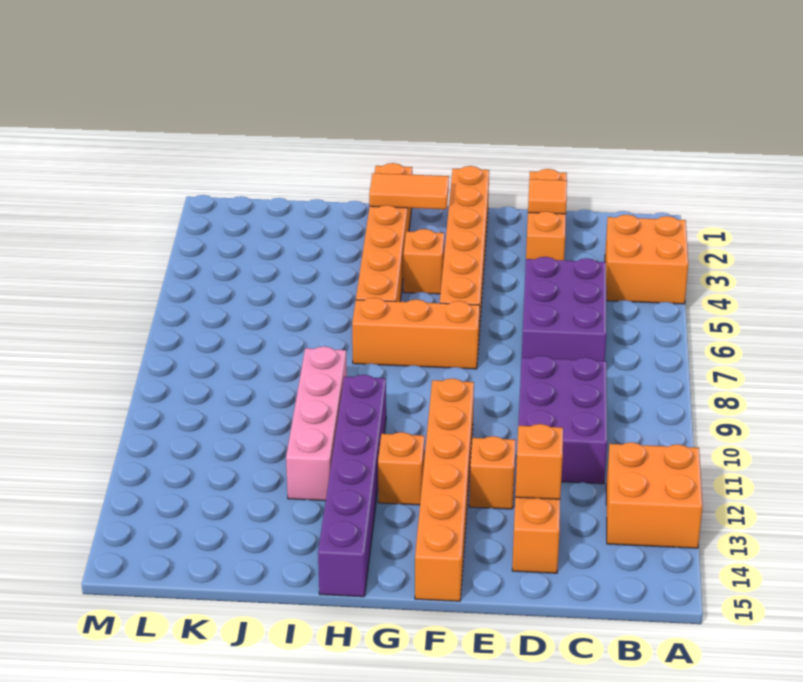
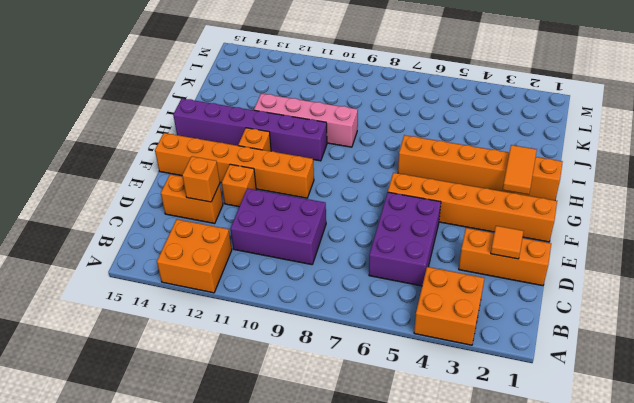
purple brick C5:D7 level 1 -> purple brick C5:E6 level 1
orange brick F7:H7 level 1 -> none
orange brick G4 level 1 -> none

